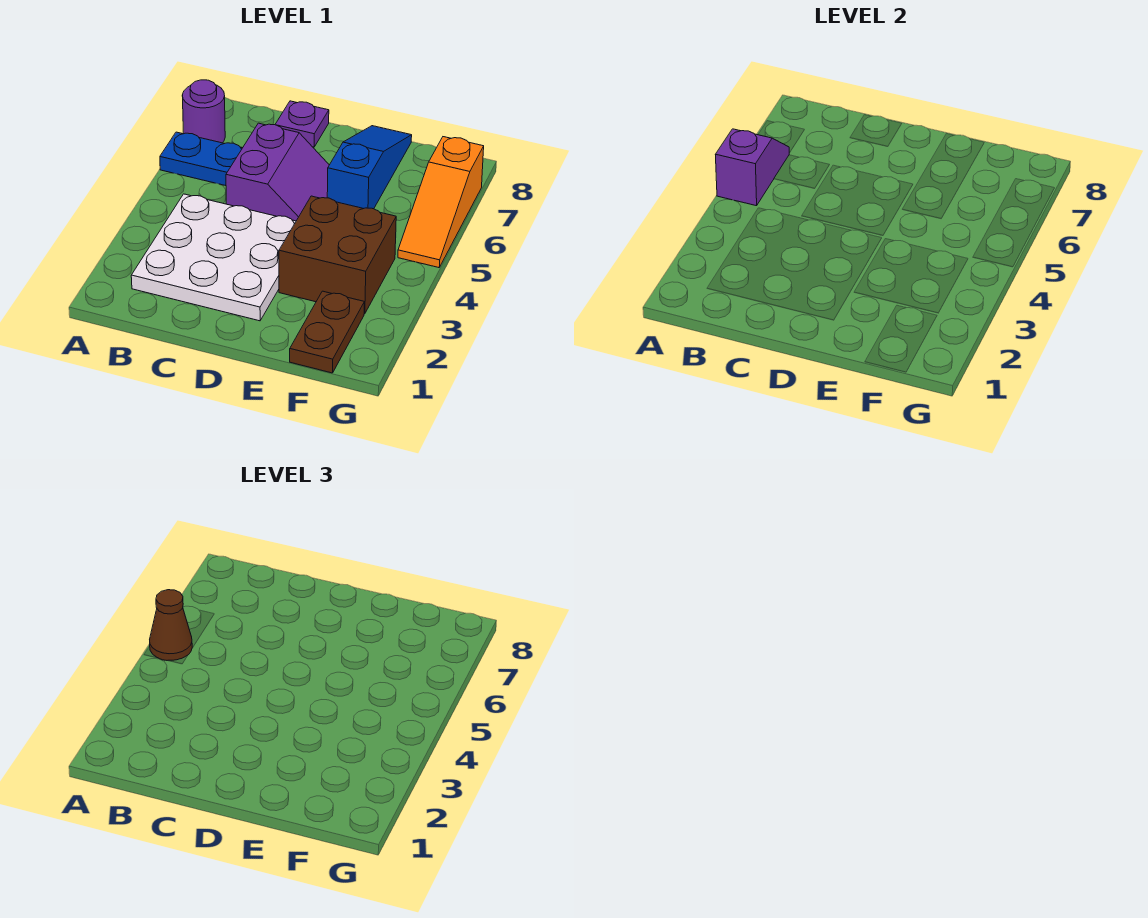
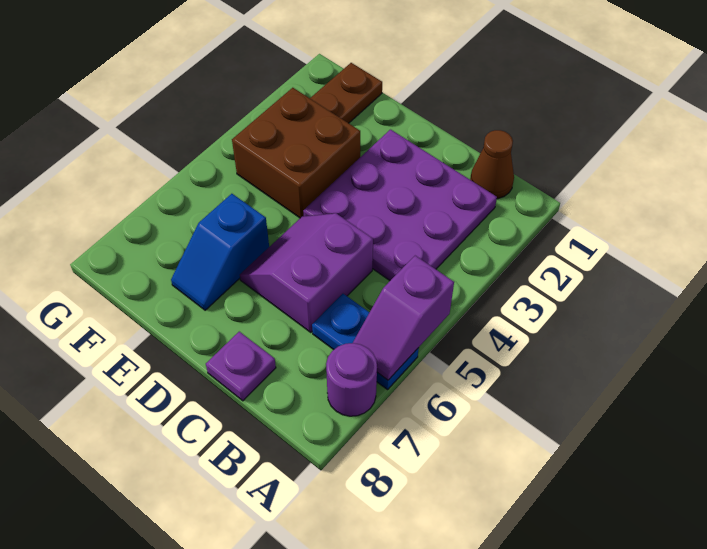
brown cone A5 level 3 -> brown cone B1 level 1
white plate B2:D4 level 1 -> purple plate B2:D4 level 1
blue slope E6:E8 level 1 top 6 -> blue slope E6:E7 level 1 top 6
orange slope G5:G7 level 1 top 7 -> none

